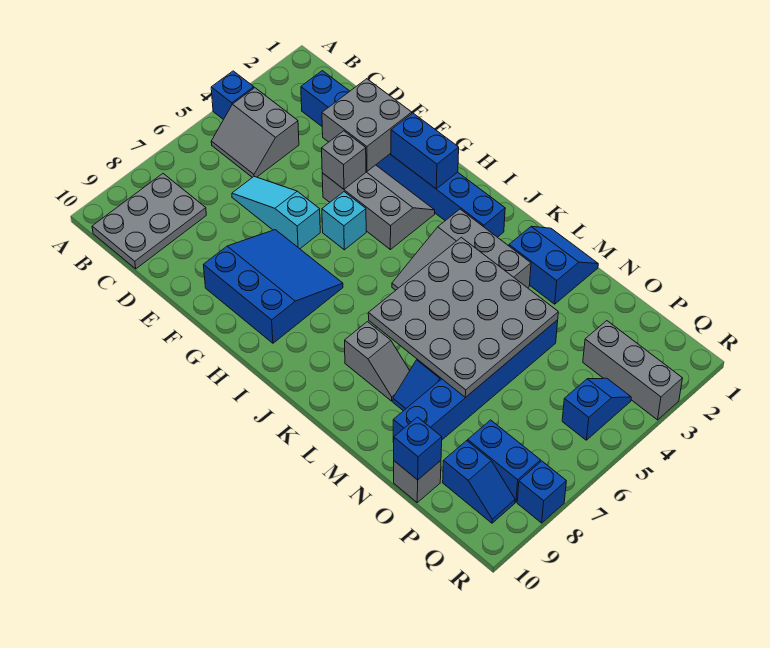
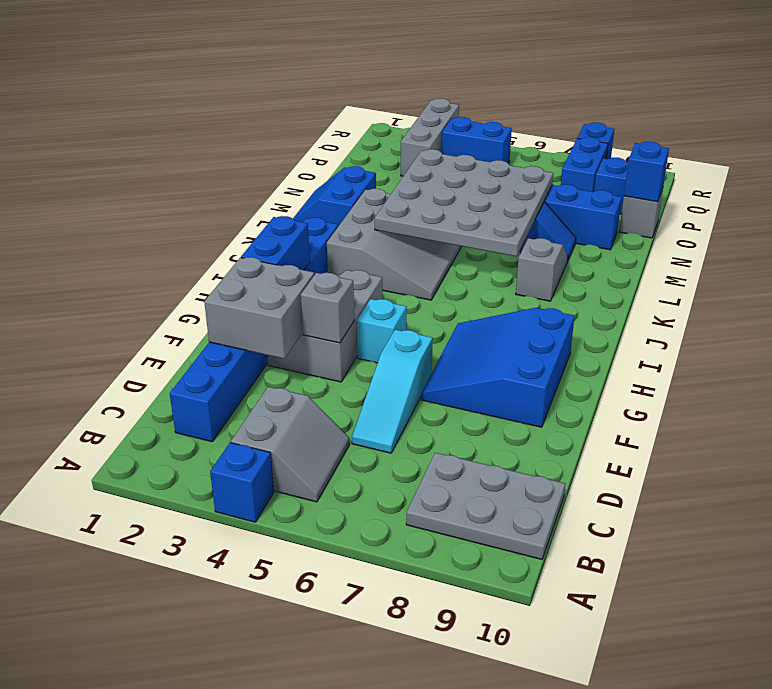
blue slope Q4:Q5 level 1 top 5 -> blue brick Q4:Q5 level 1

